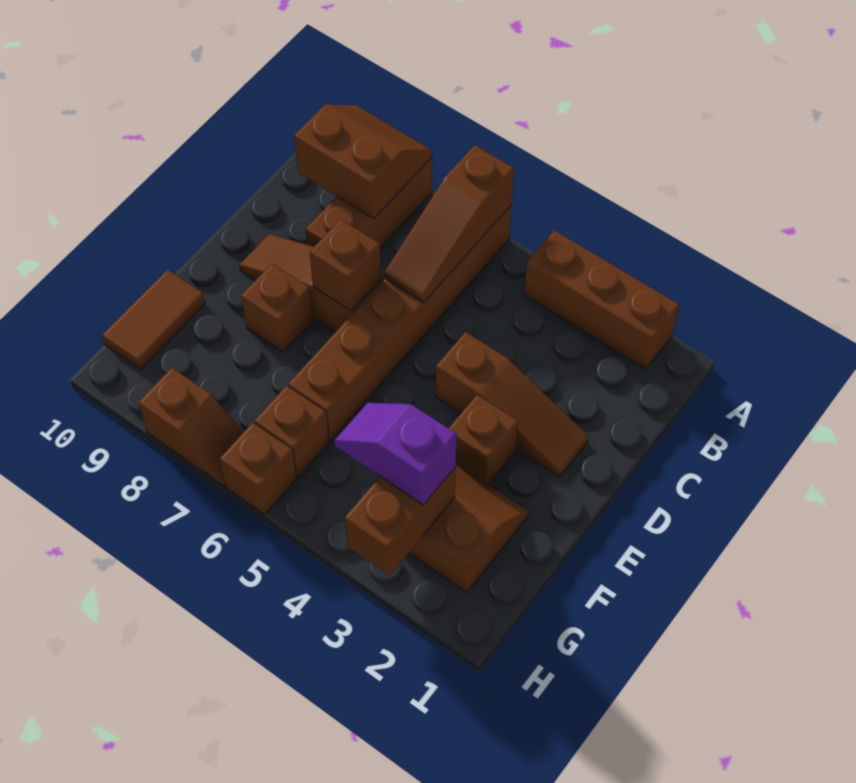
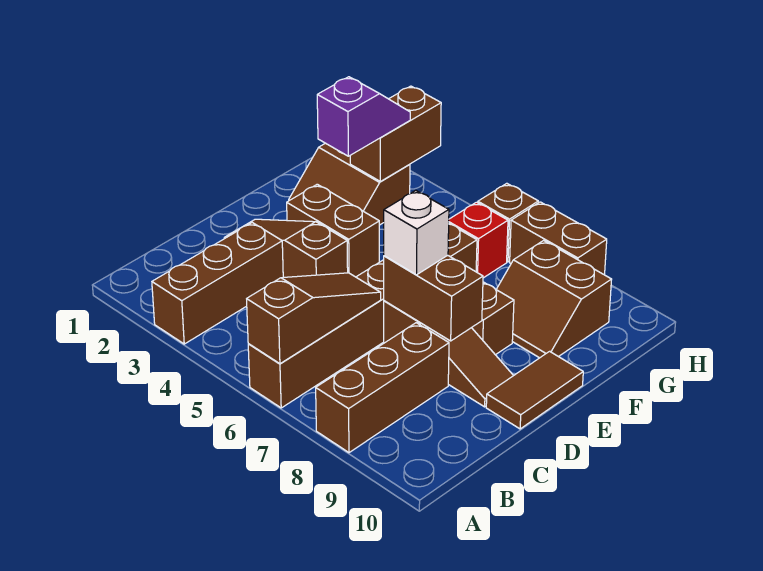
brown brick A2:A4 level 1 -> brown brick A3:C3 level 1
brown slope A8:B9 level 2 top B -> brown slope F8:G9 level 1 top G
brown brick D7 level 2 -> brown brick D7:D8 level 2
none -> white brick D7 level 3
brown brick E3 level 1 -> brown brick E3:E4 level 1
brown tile F10:G10 level 1 -> brown tile D10:E10 level 1
purple slope G3:G4 level 3 top 3 -> purple slope F3:G3 level 3 top F
brown brick G6 level 1 -> red brick G6 level 1
brown slope H7:H8 level 1 top 8 -> brown brick H7:H8 level 1

